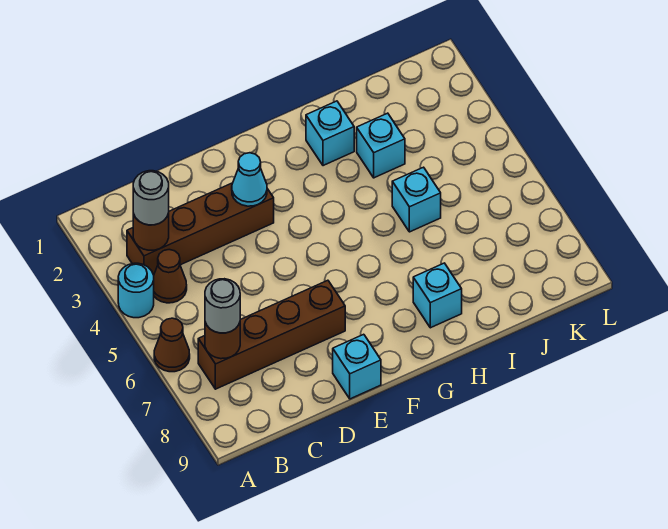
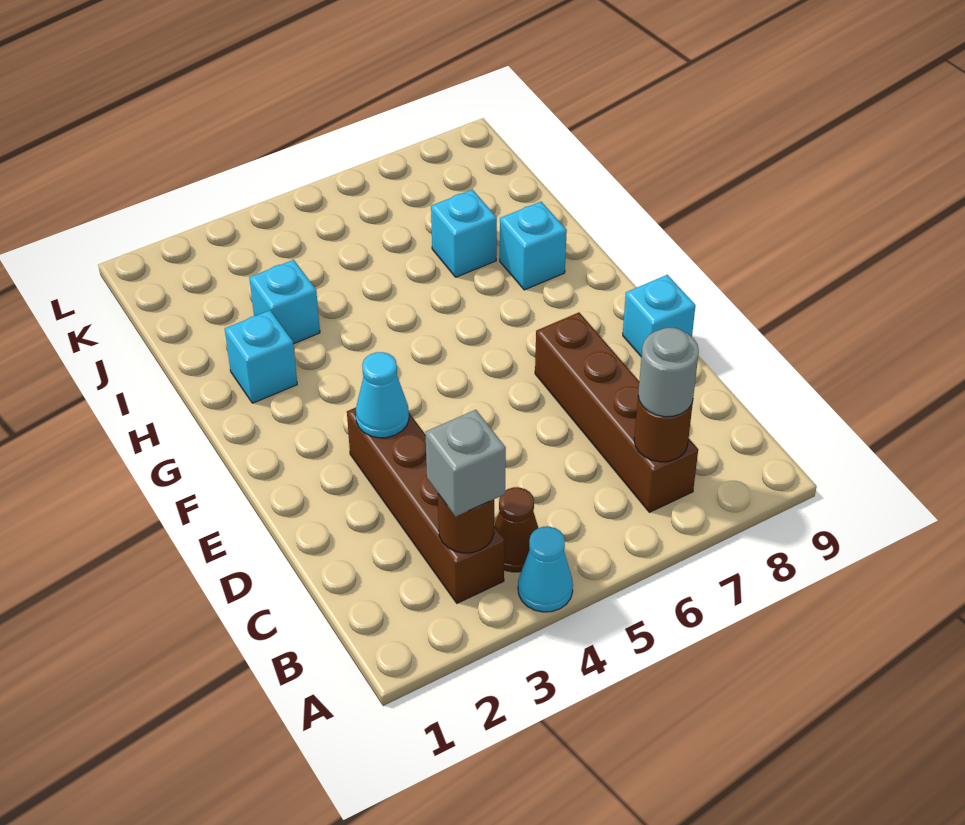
cyan round brick A4 level 1 -> cyan cone A4 level 1
brown cone A6 level 1 -> none
grey round brick B3 level 3 -> grey brick B3 level 3
cyan brick I5 level 1 -> cyan brick I7 level 1

